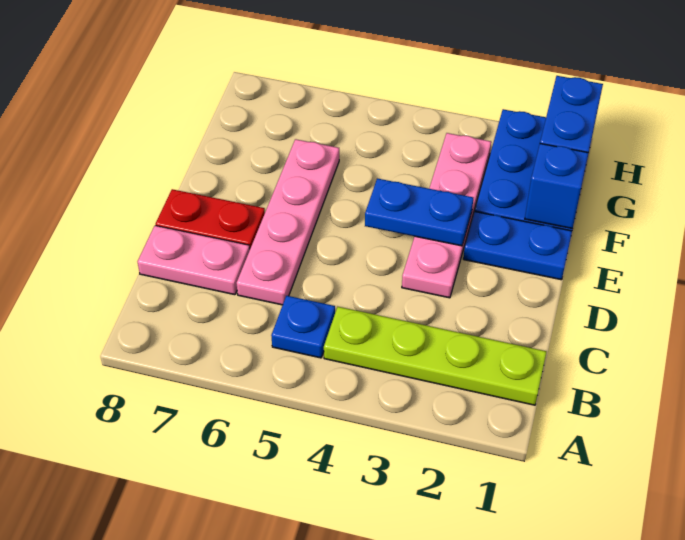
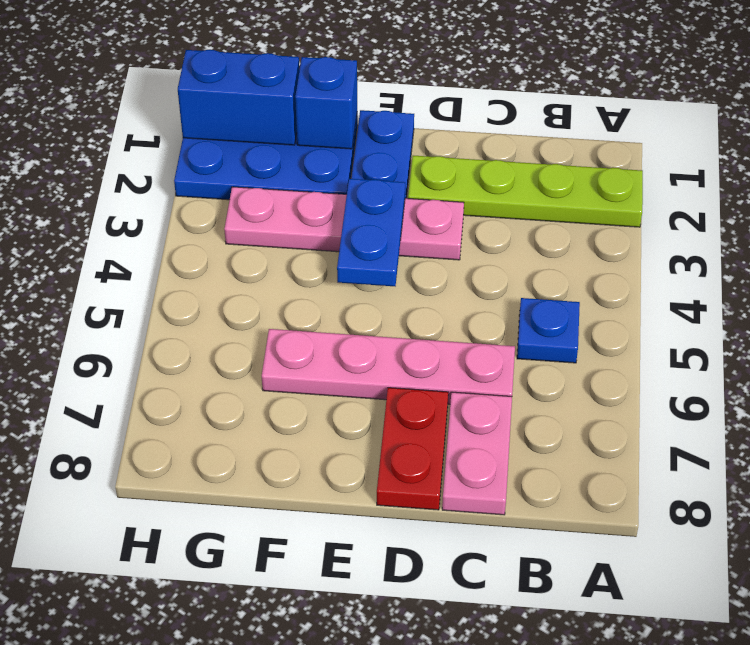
lime plate B1:B4 level 1 -> lime plate A2:D2 level 1

